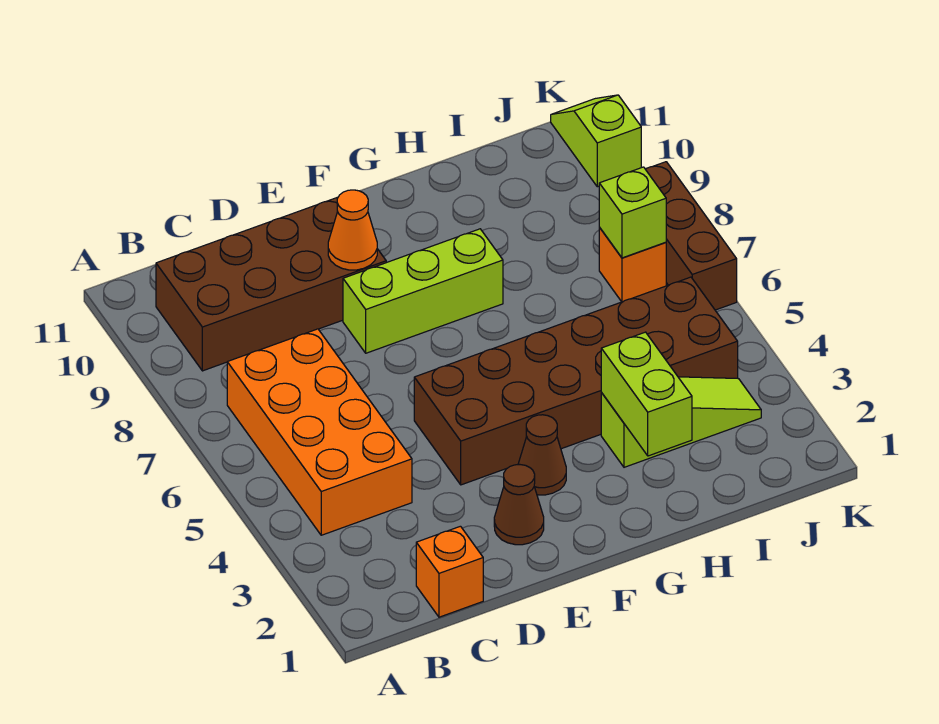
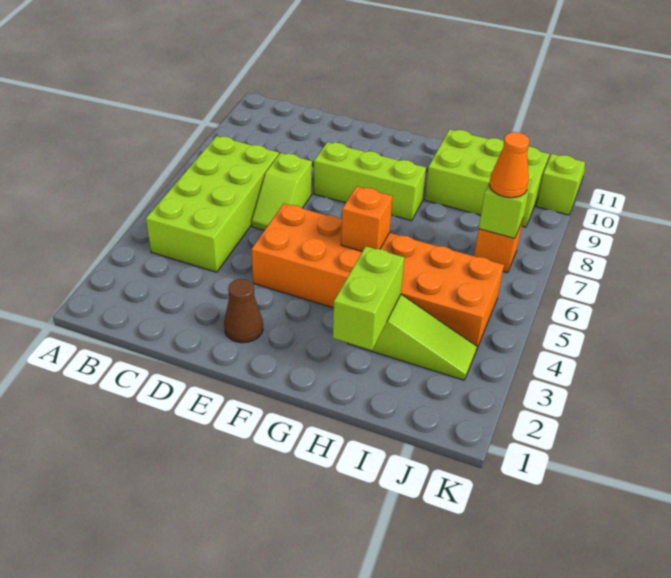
orange brick B4:C7 level 1 -> lime brick B4:C7 level 1
brown brick B9:E10 level 1 -> none
orange brick C1 level 1 -> orange brick G5 level 2
none -> lime slope D6:D7 level 1 top 7
brown brick E4:J5 level 1 -> orange brick E4:J5 level 1
orange cone E9 level 2 -> orange cone J7 level 3
brown cone F3 level 1 -> none
none -> lime brick H9:J10 level 1
brown brick K6:K8 level 1 -> none

